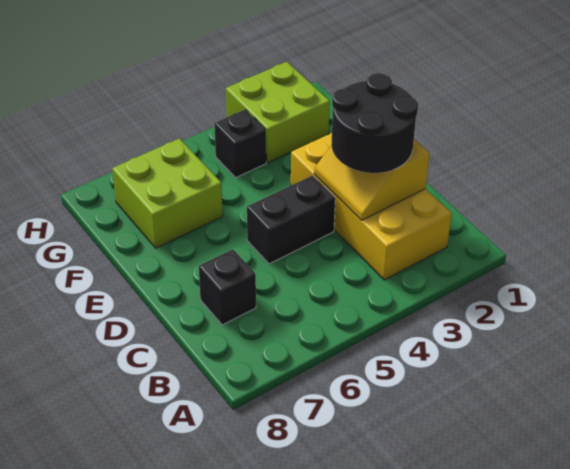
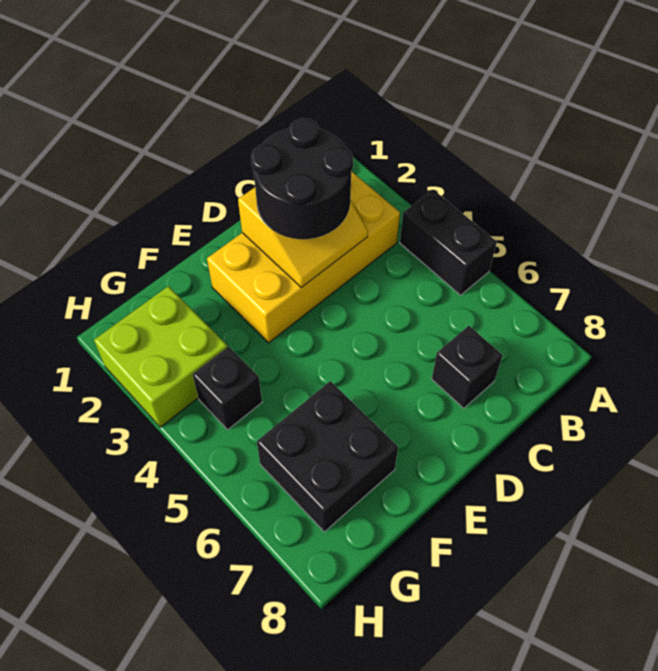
black brick D4:D5 level 1 -> black brick A4:A5 level 1
lime brick F6:G7 level 1 -> black brick F6:G7 level 1

